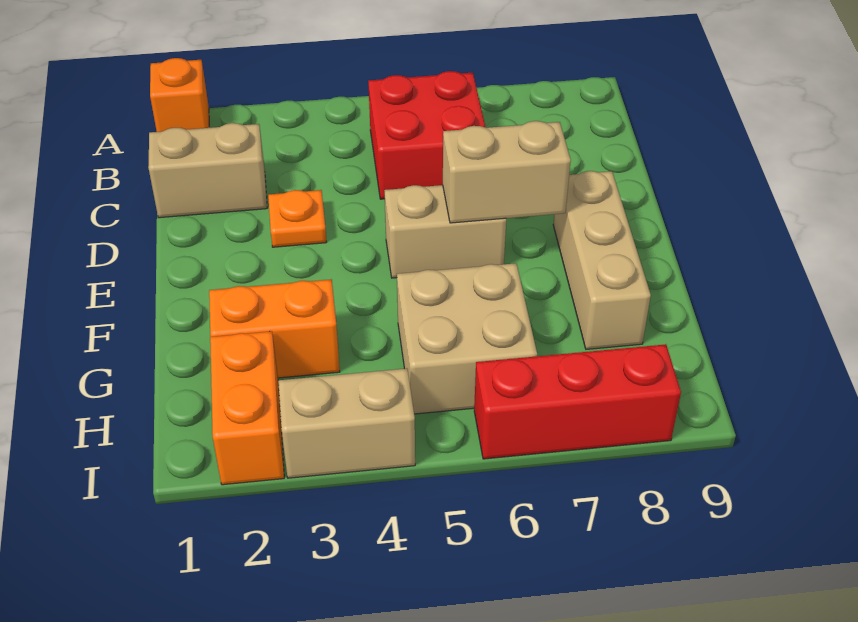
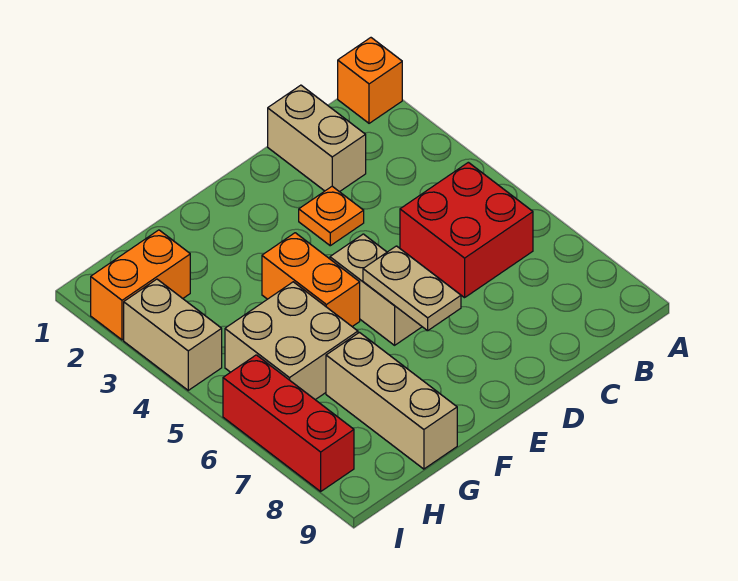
tan brick E6:E7 level 2 -> tan plate E6:E7 level 2
tan brick E8:G8 level 1 -> tan brick G7:G9 level 1
orange brick G2:G3 level 1 -> orange brick F4:F5 level 1

